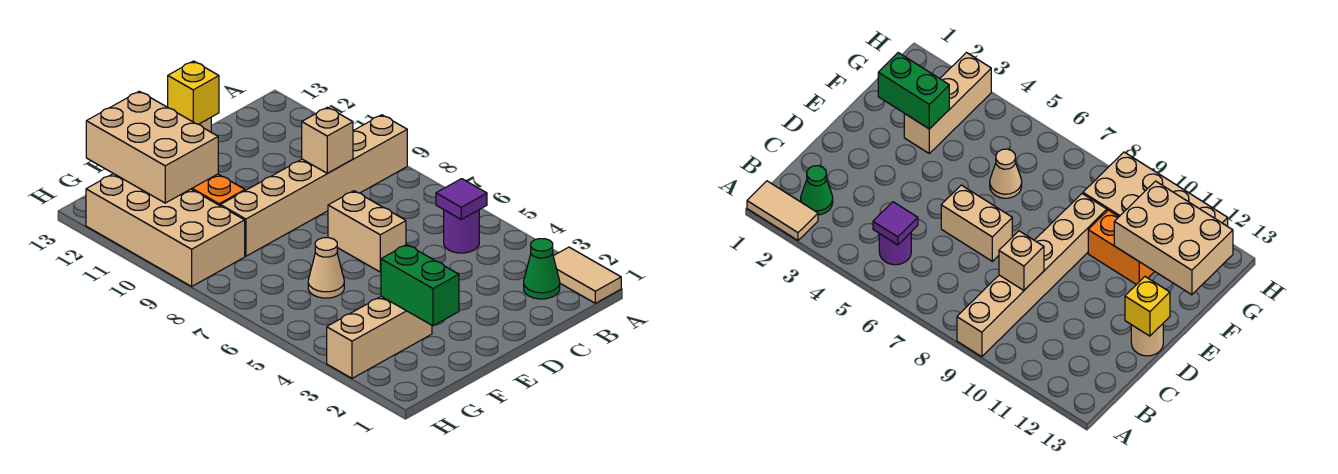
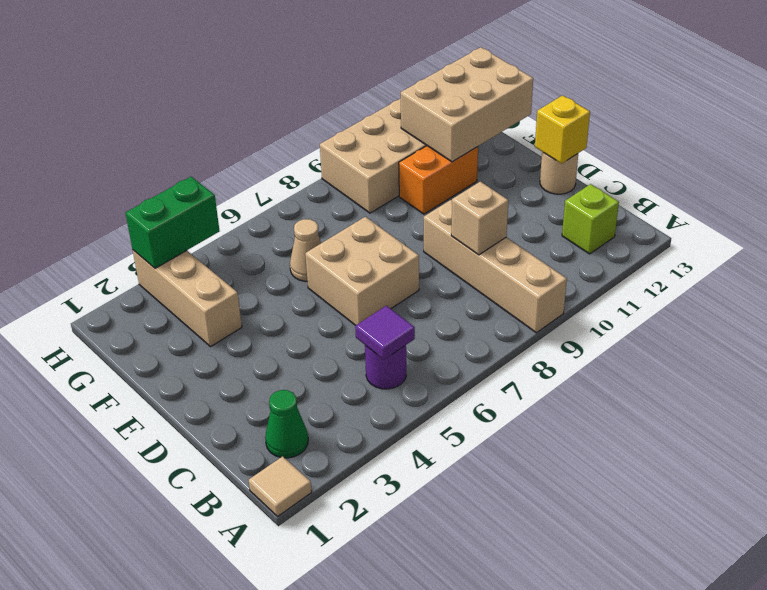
tan tile A1:A2 level 1 -> tan tile A1 level 1
tan brick A9:F9 level 1 -> tan brick A9:D9 level 1
none -> lime brick B12 level 1
tan brick D6:D7 level 1 -> tan brick D6:E7 level 1
green brick F2:F3 level 2 -> green brick H3:H4 level 2

